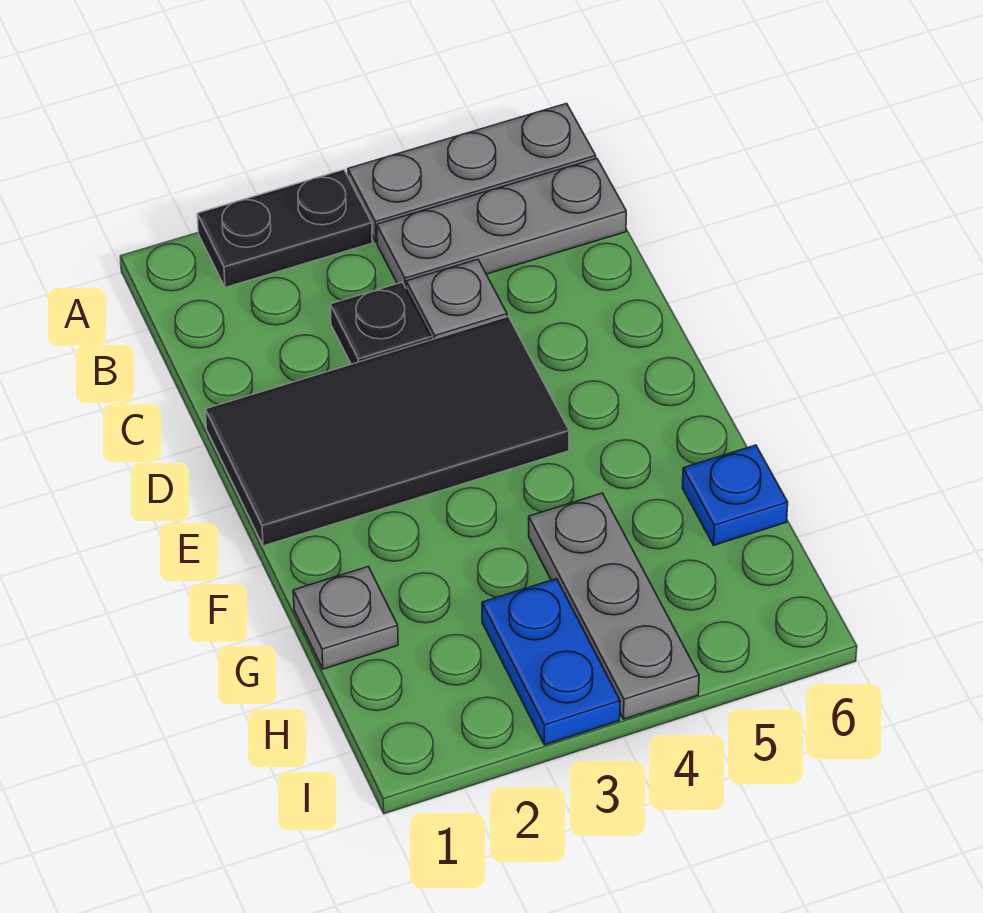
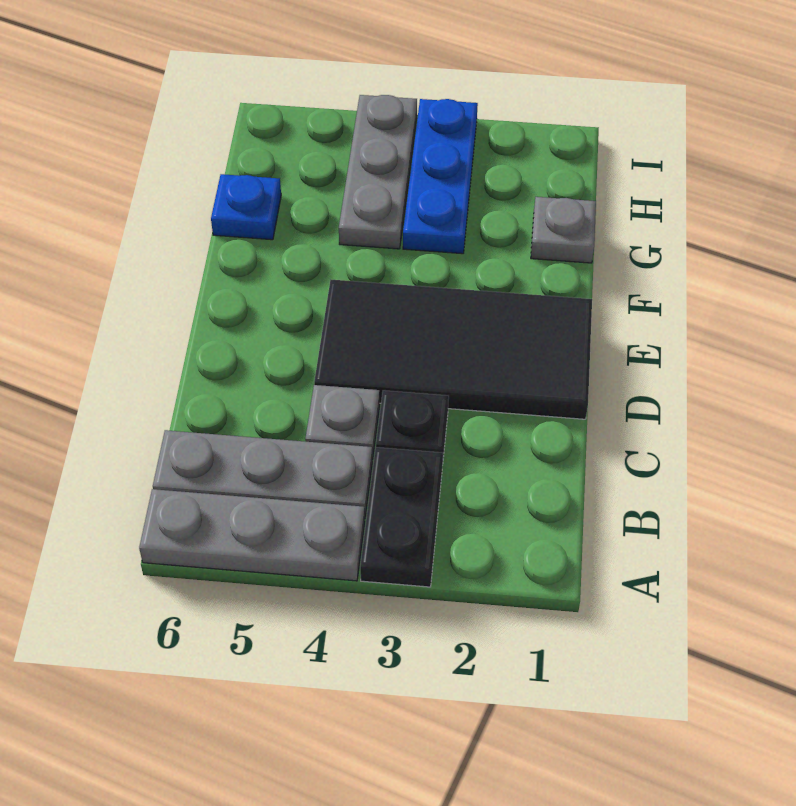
black plate A2:A3 level 1 -> black plate A3:B3 level 1
blue plate H3:I3 level 1 -> blue plate G3:I3 level 1

